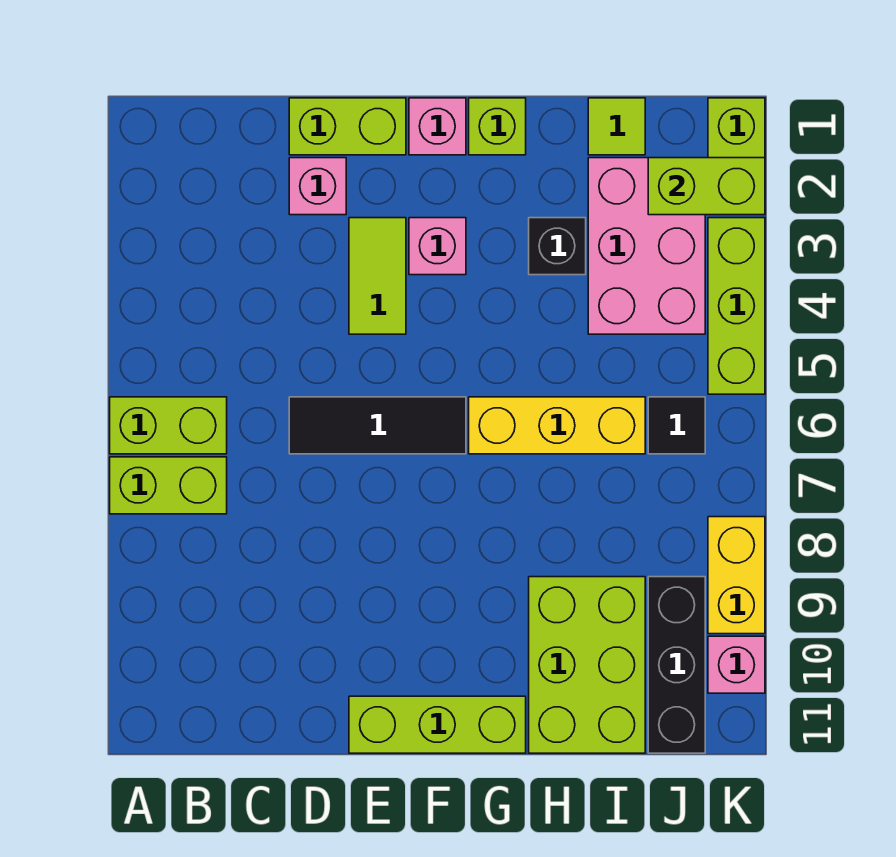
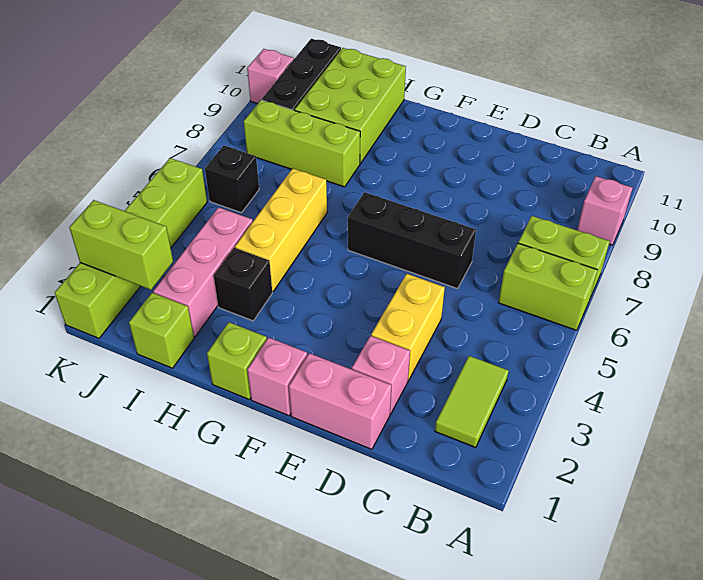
lime brick D1:E1 level 1 -> pink brick D1:E1 level 1
black tile D6:F6 level 1 -> black brick D6:F6 level 1
lime tile E3:E4 level 1 -> lime tile B2:B3 level 1
lime brick E11:G11 level 1 -> lime brick H8:J8 level 1
pink brick F3 level 1 -> pink brick A9 level 1
yellow brick G6:I6 level 1 -> yellow brick H4:H6 level 1
lime tile I1 level 1 -> lime brick I1 level 1
pink brick I2:J4 level 1 -> pink brick I2:I4 level 1
black tile J6 level 1 -> black brick J6 level 1
yellow brick K8:K9 level 1 -> yellow brick D3:D4 level 1

